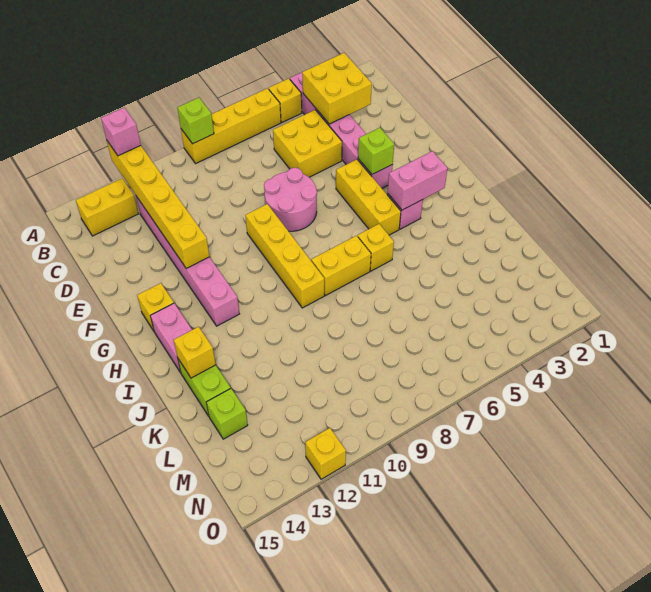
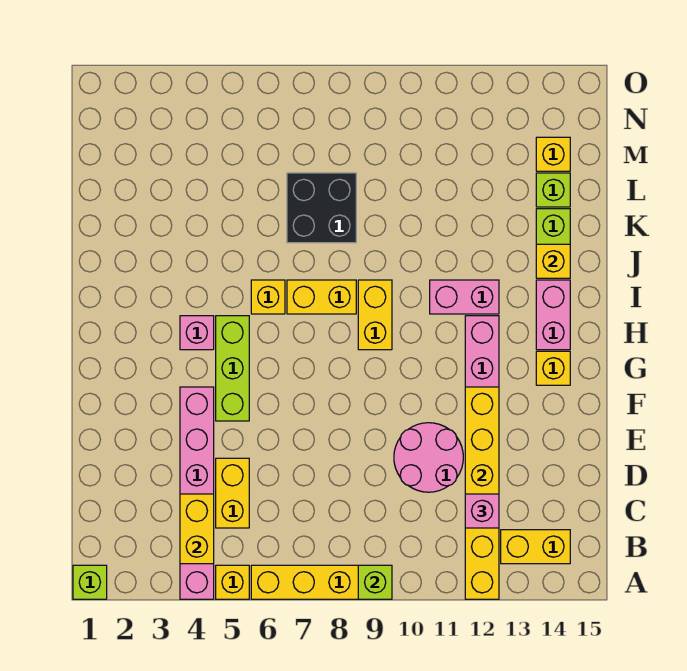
pink brick A12 level 3 -> pink brick C12 level 3
yellow brick B3:C4 level 2 -> yellow brick B4:C4 level 2
yellow brick C5:D6 level 1 -> yellow brick C5:D5 level 1
pink round brick E7:F8 level 1 -> pink round brick D10:E11 level 1
lime brick F4 level 2 -> lime brick A1 level 1
yellow brick F5:H5 level 1 -> lime brick F5:H5 level 1
yellow brick F9:I9 level 1 -> yellow brick H9:I9 level 1
pink brick H3:H4 level 2 -> pink brick I11:I12 level 1
none -> black brick K7:L8 level 1
yellow brick O12 level 1 -> yellow brick M14 level 1

